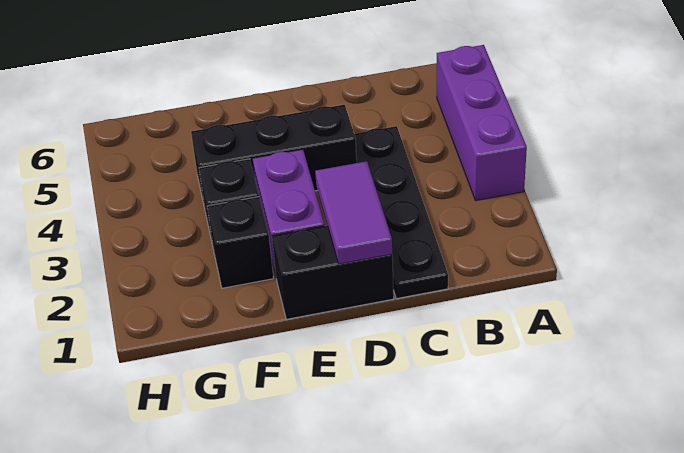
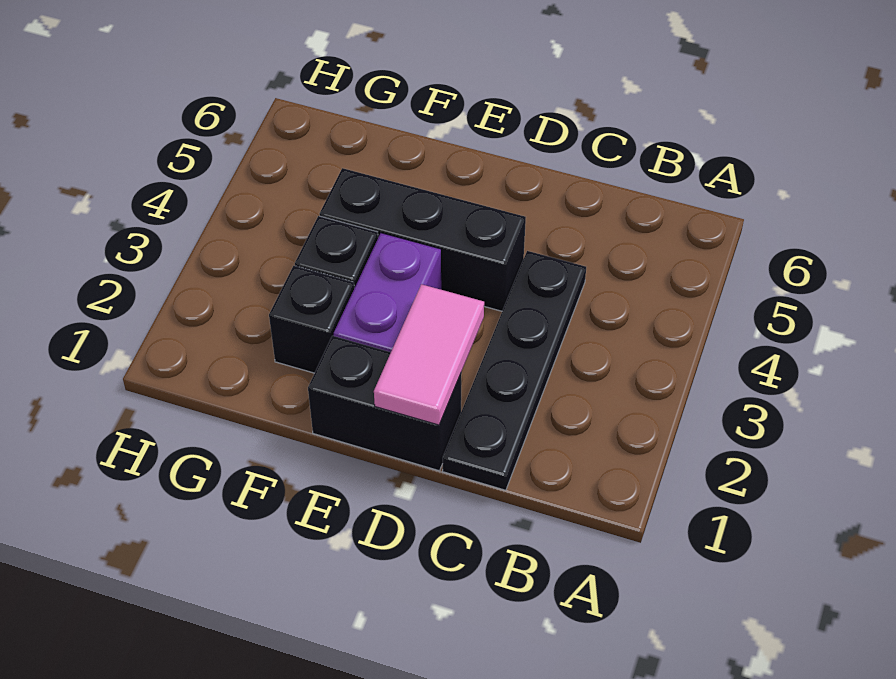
purple brick A3:A5 level 1 -> none
purple tile D1:D2 level 2 -> pink tile D1:D2 level 2

